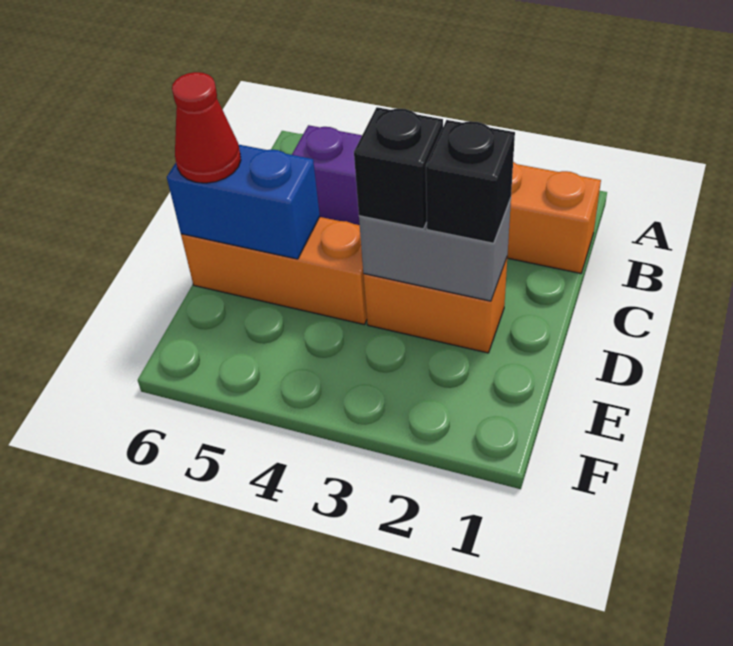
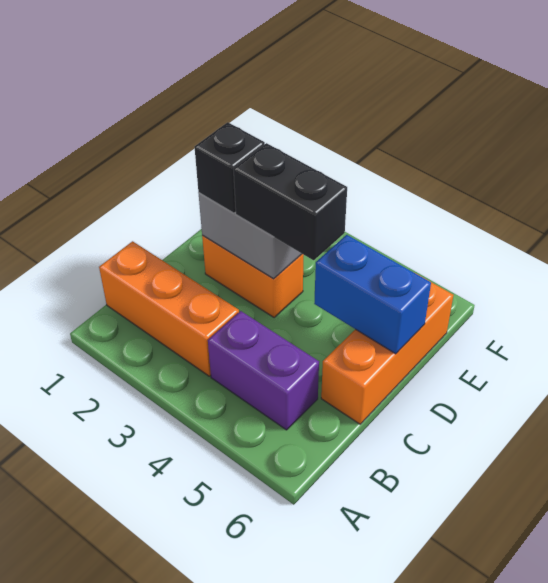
black brick D3 level 3 -> black brick D3:D4 level 3
orange brick D4:D6 level 1 -> orange brick C6:E6 level 1
red cone D6 level 3 -> none

